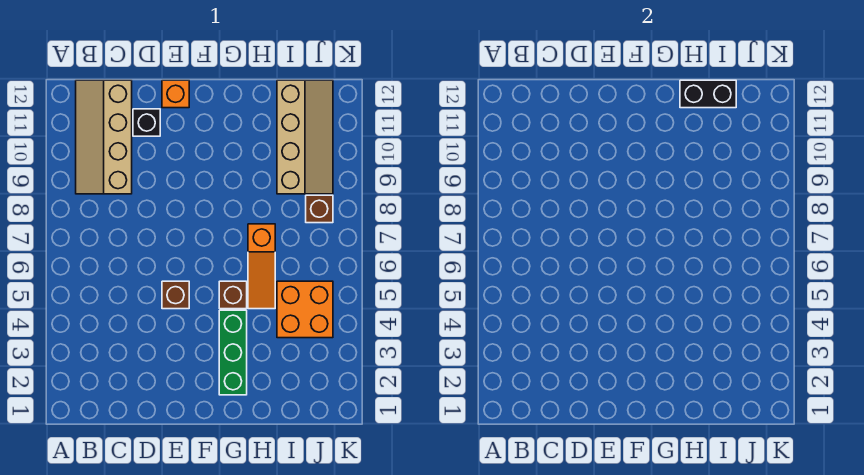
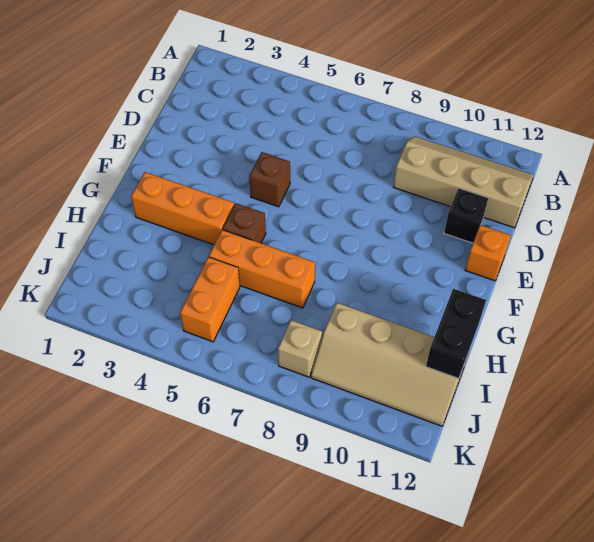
green brick G2:G4 level 1 -> orange brick G2:G4 level 1
orange slope H5:H7 level 1 top 7 -> orange brick H5:H7 level 1
orange brick I4:J5 level 1 -> orange brick I5:J5 level 1
brown brick J8 level 1 -> tan brick J8 level 1

